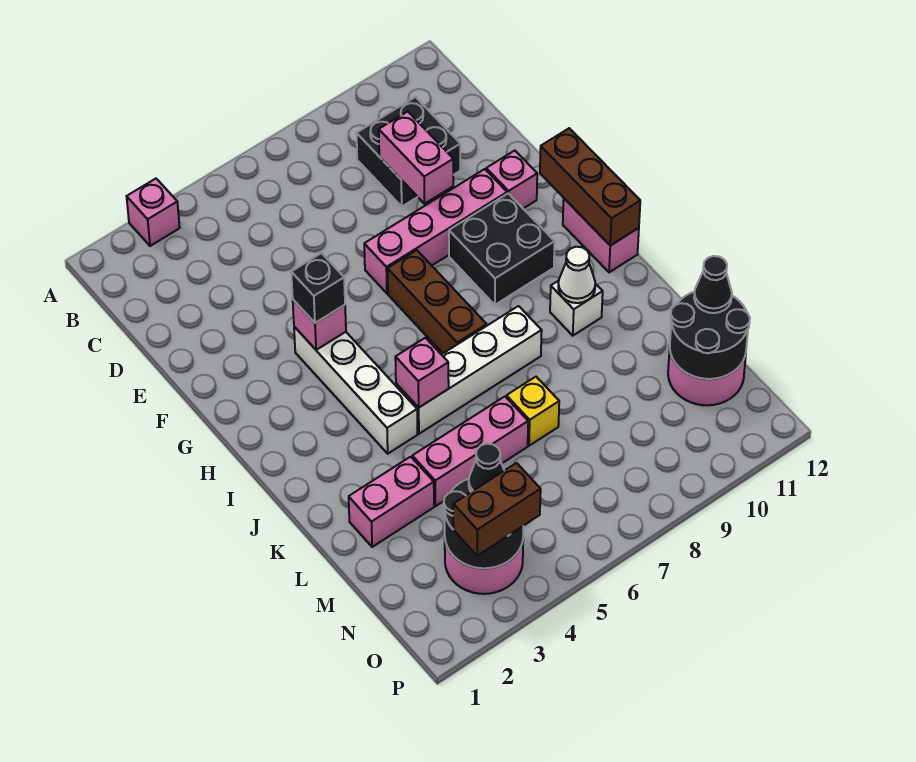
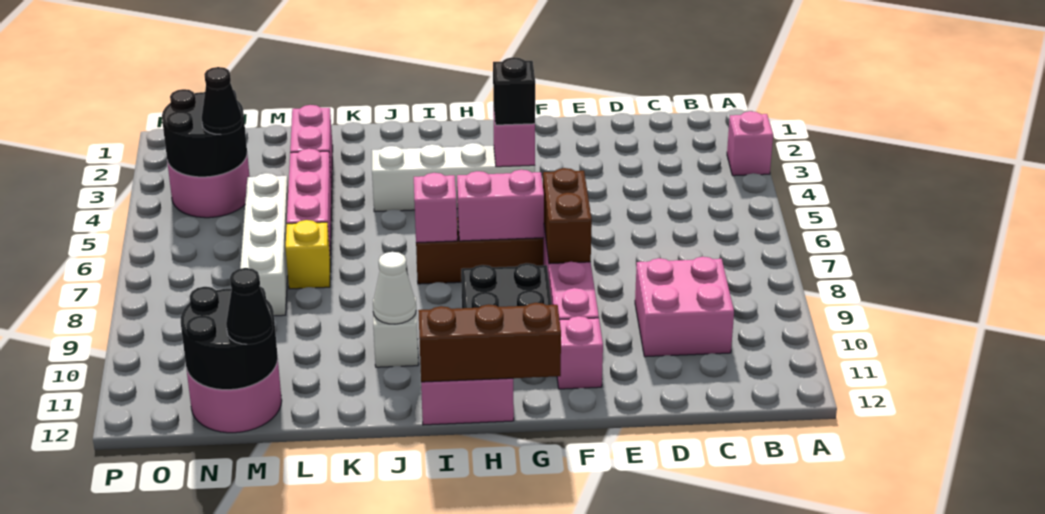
black brick C9:D10 level 1 -> pink brick C9:D10 level 1
pink brick D9:E9 level 2 -> pink brick G7:H7 level 2
white brick J5:J8 level 1 -> white brick M5:M8 level 1
pink brick J5 level 2 -> pink brick I7 level 2
brown brick O3:O4 level 3 -> brown brick F7:F8 level 2

